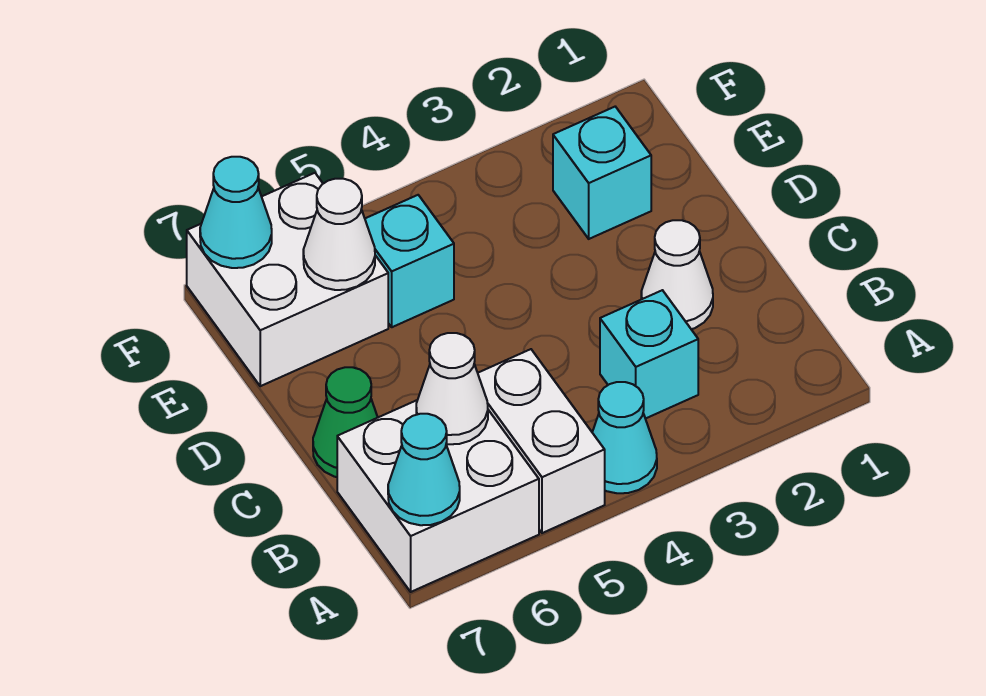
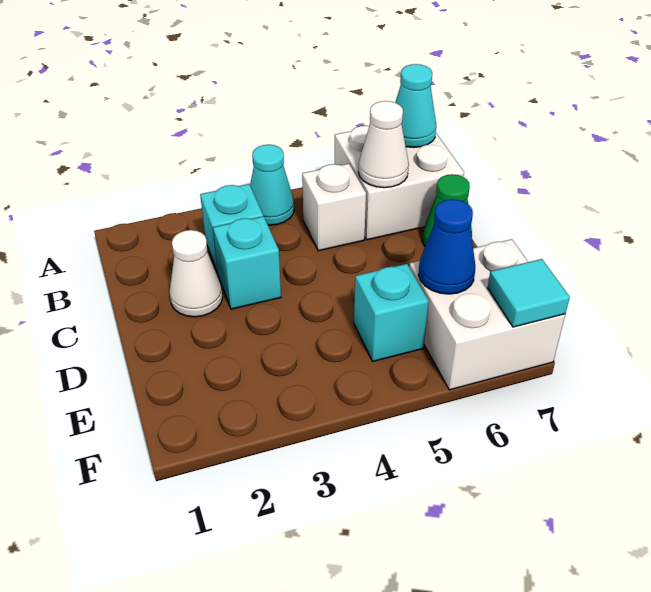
white brick A5:B5 level 1 -> white brick B5 level 1
cyan brick E2 level 1 -> cyan brick C3 level 1
white cone E6 level 2 -> blue cone E6 level 2
cyan cone F7 level 2 -> cyan tile F7 level 2

